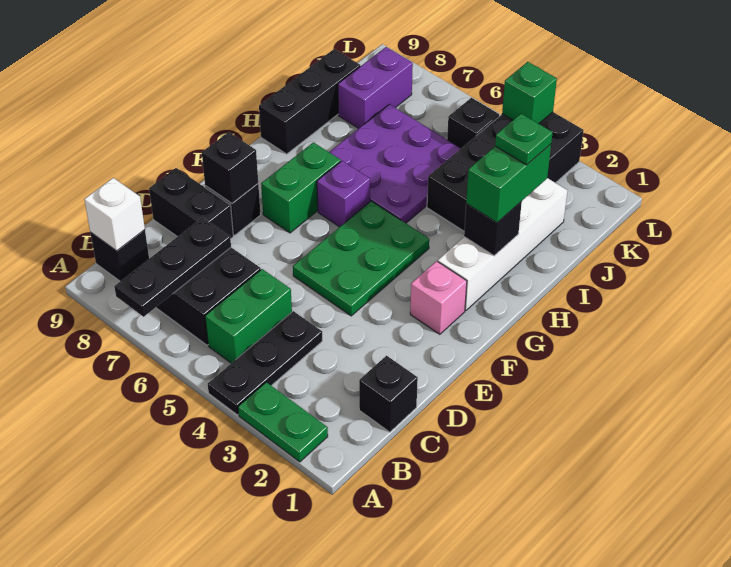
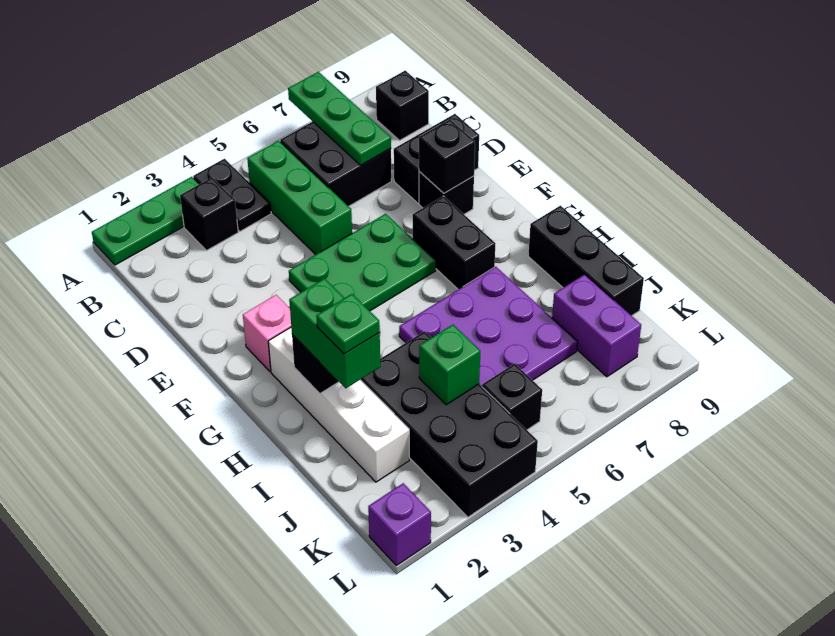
green plate A2:A3 level 1 -> green plate A1:A3 level 1
black plate A4:C4 level 1 -> black plate A4:B4 level 1
black plate A7:C7 level 2 -> green plate A7:C7 level 2
green brick B5:C5 level 1 -> green brick B5:D5 level 1
white brick B9 level 2 -> none
black brick C1 level 1 -> black brick B3 level 1
green plate E4:G5 level 1 -> green plate E4:F6 level 1
green brick F7:G7 level 1 -> black brick F7:G7 level 1
purple brick G6 level 1 -> purple brick L1 level 1
green brick L4 level 2 -> green brick J4 level 2

